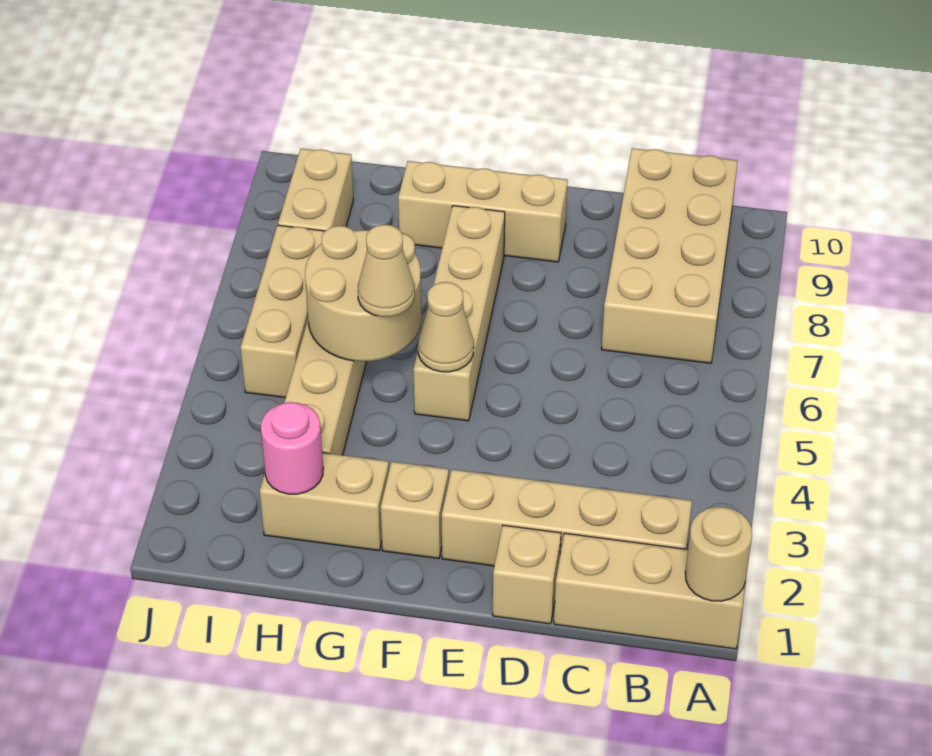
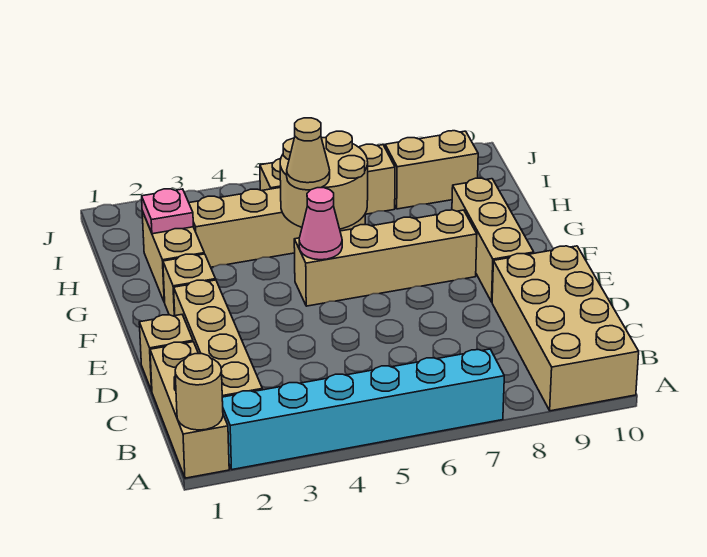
none -> cyan brick A2:A7 level 1
tan brick B7:C10 level 1 -> tan brick A9:D10 level 1
tan cone F5 level 2 -> pink cone F5 level 2
pink round brick H2 level 2 -> pink plate H2 level 2

